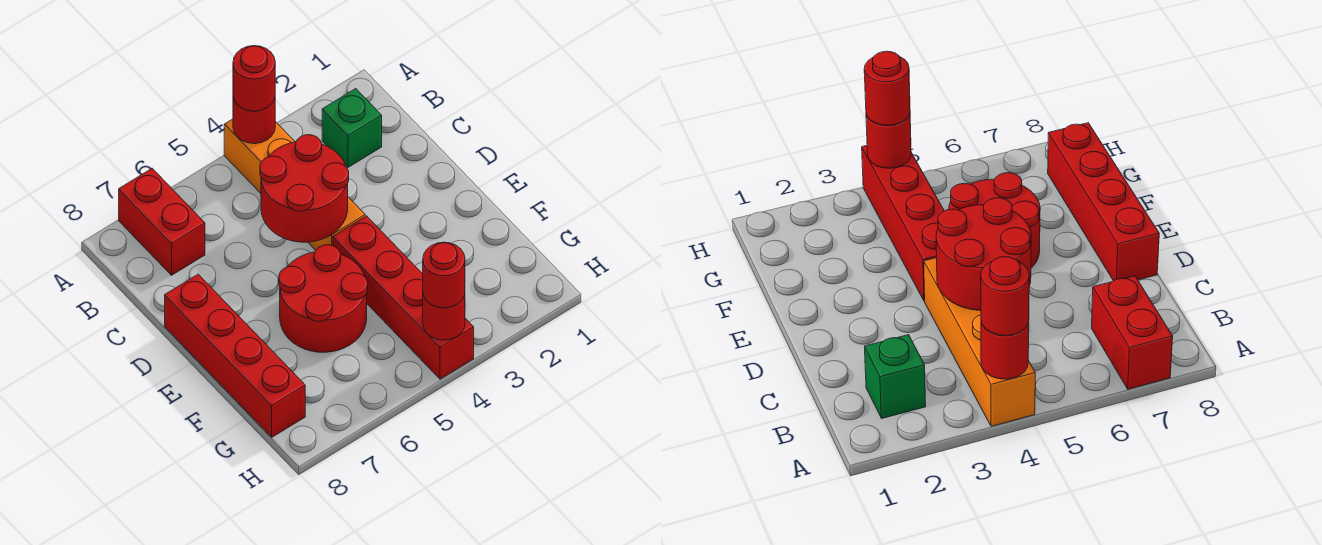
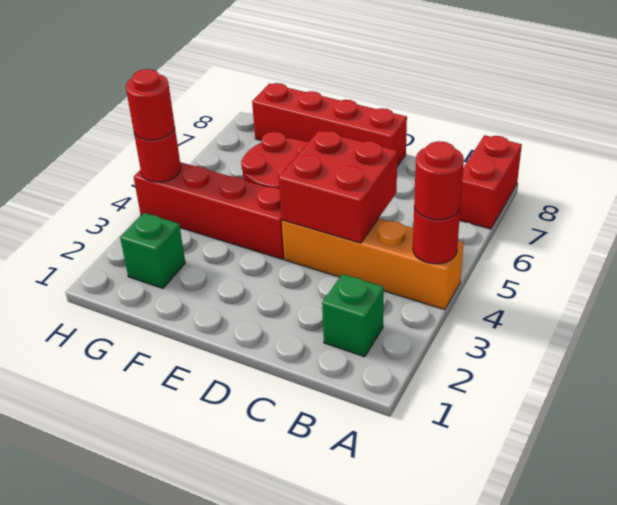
red brick A7:B7 level 1 -> red brick A7:A8 level 1
red round brick C4:D5 level 2 -> red brick C4:D5 level 2
none -> green brick G2 level 1

